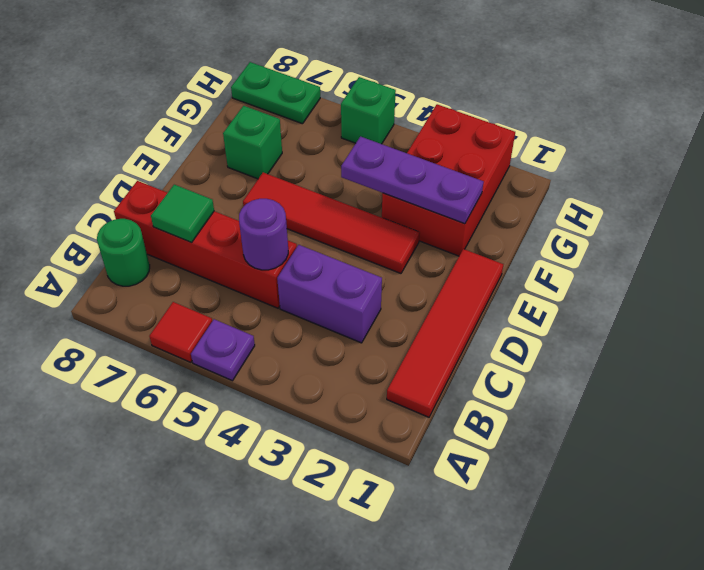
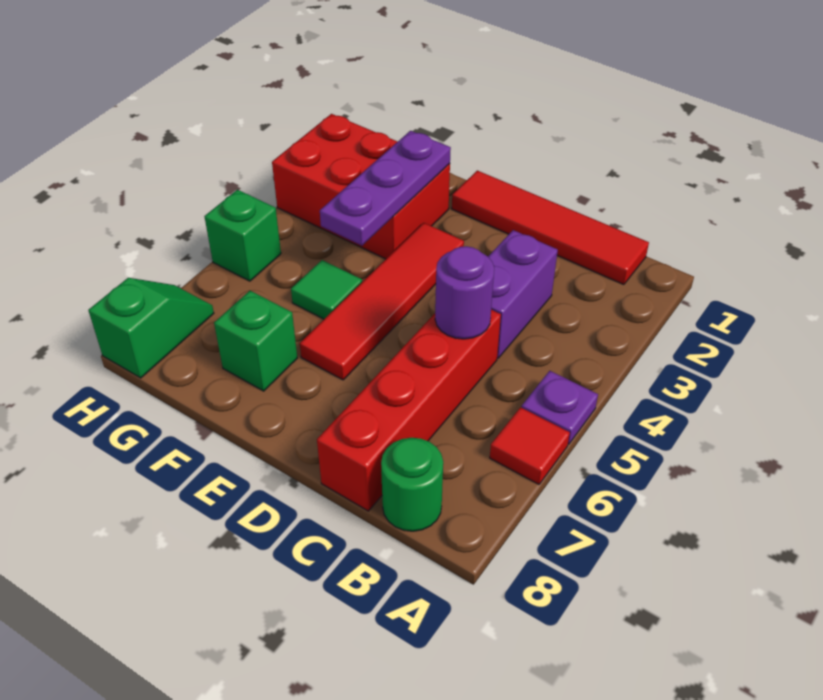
green tile C7 level 2 -> green tile F5 level 1
green plate H7:H8 level 1 -> green slope H7:H8 level 1 top 8

